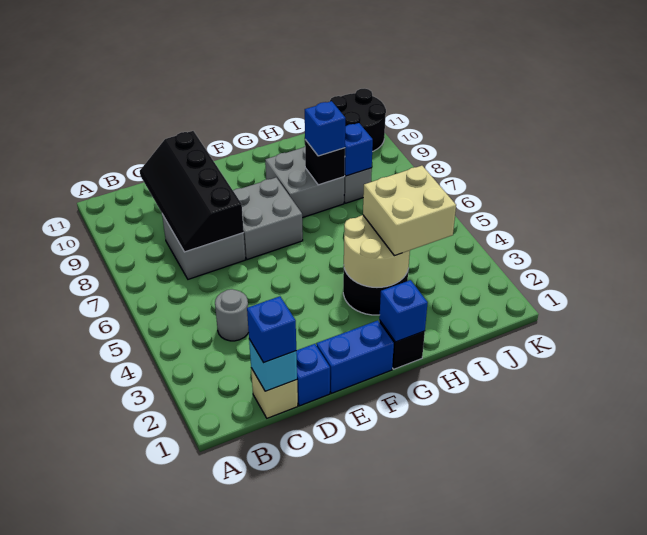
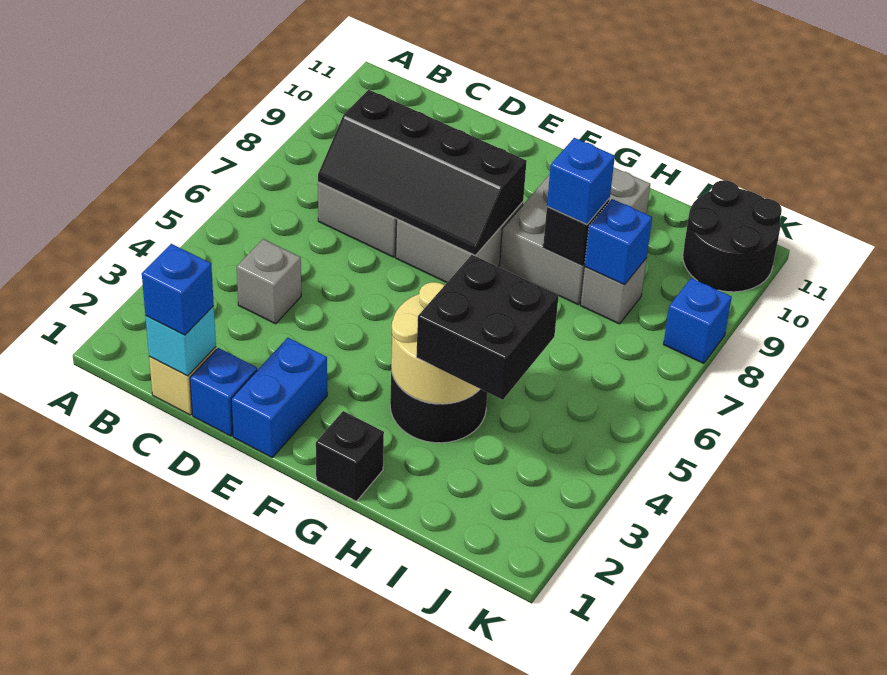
grey round brick C4 level 1 -> grey brick C4 level 1
black slope C7:D10 level 2 top D -> black slope C7:F8 level 2 top 8
blue brick E1:F1 level 1 -> blue brick E1:E2 level 1
blue brick G1 level 2 -> blue brick K8 level 1
grey brick G8:H9 level 1 -> grey brick G8:H10 level 1
tan brick H3:I4 level 3 -> black brick H3:I4 level 3

